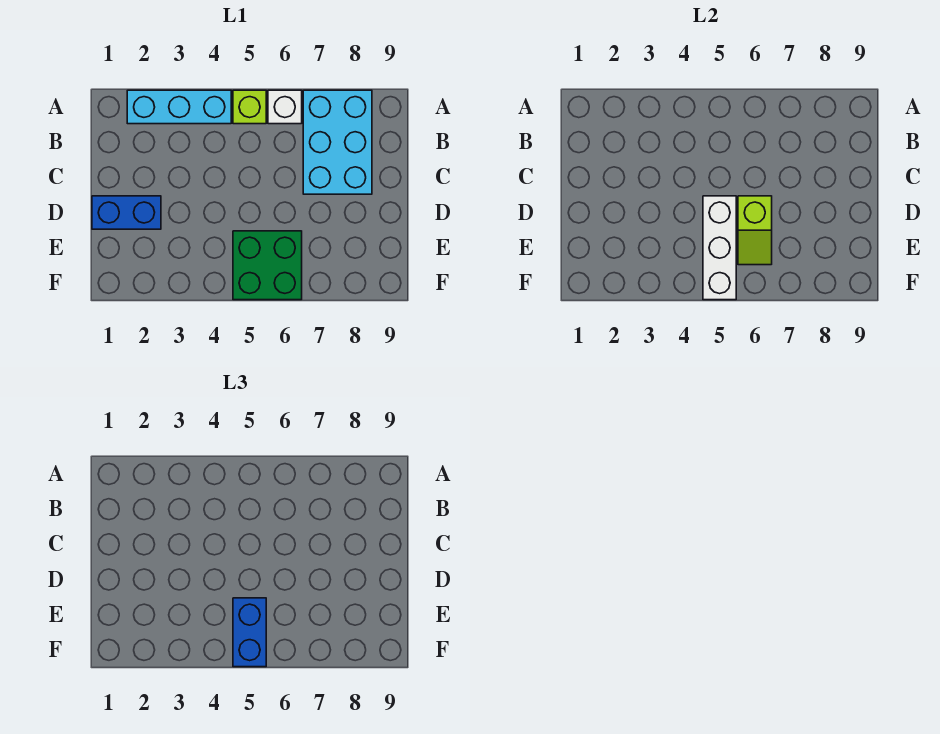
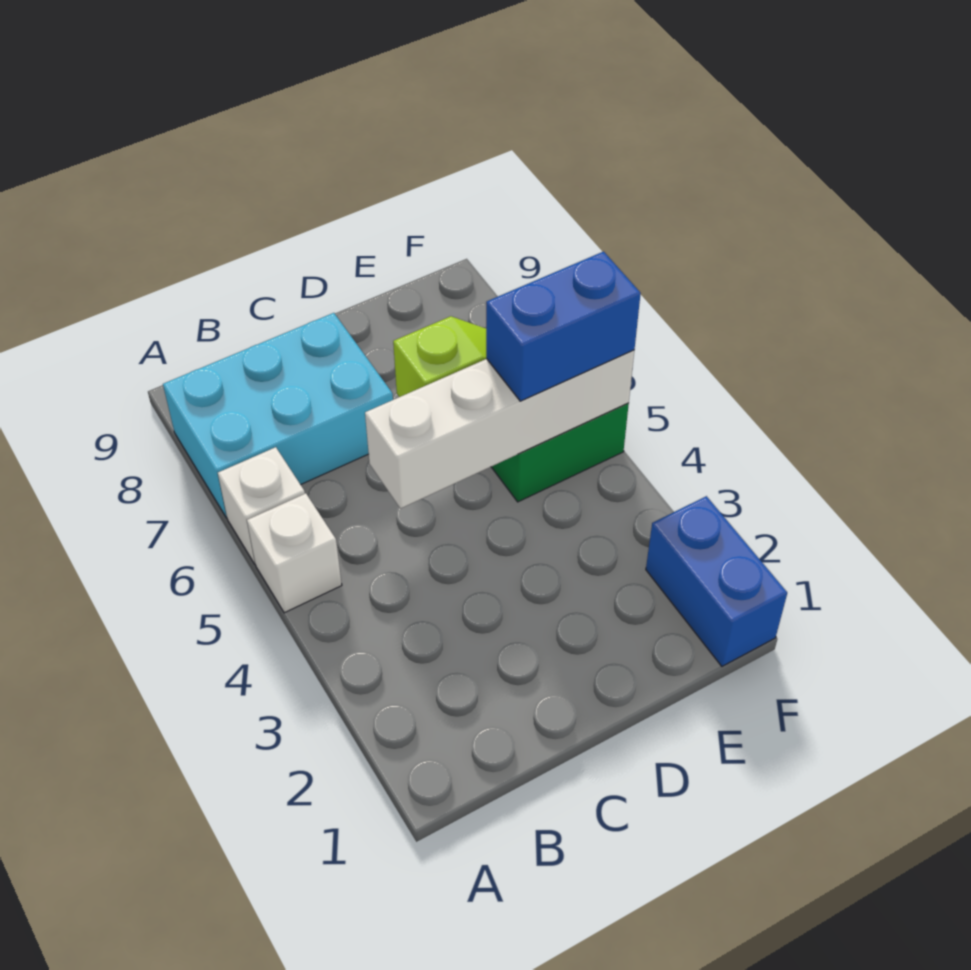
cyan brick A2:A4 level 1 -> none
lime brick A5 level 1 -> white brick A5 level 1
blue brick D1:D2 level 1 -> blue brick F1:F2 level 1
white brick D5:F5 level 2 -> white brick C5:F5 level 2

